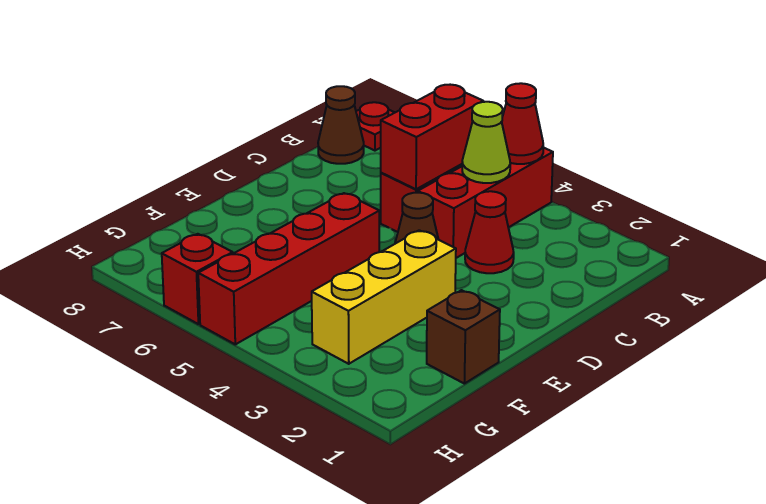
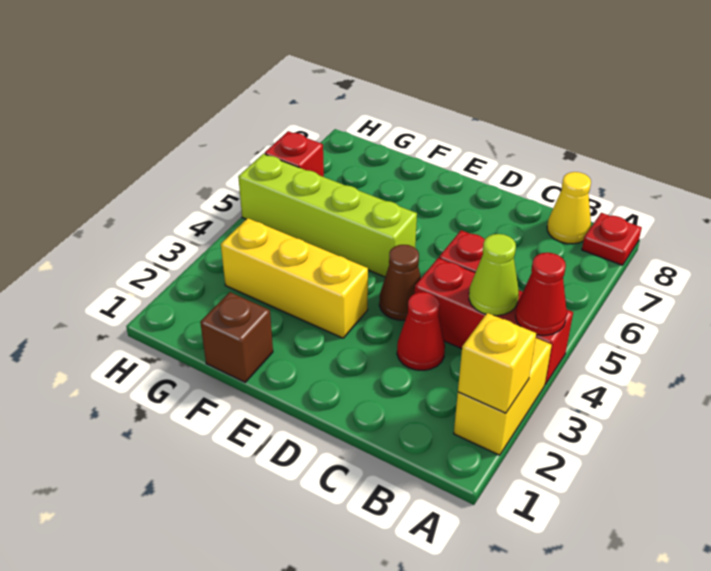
none -> yellow brick A2:A3 level 1
none -> yellow brick A2 level 2
red brick B5:C5 level 2 -> none
brown cone B8 level 1 -> yellow cone B8 level 1
red brick E5:H5 level 1 -> lime brick E5:H5 level 1

